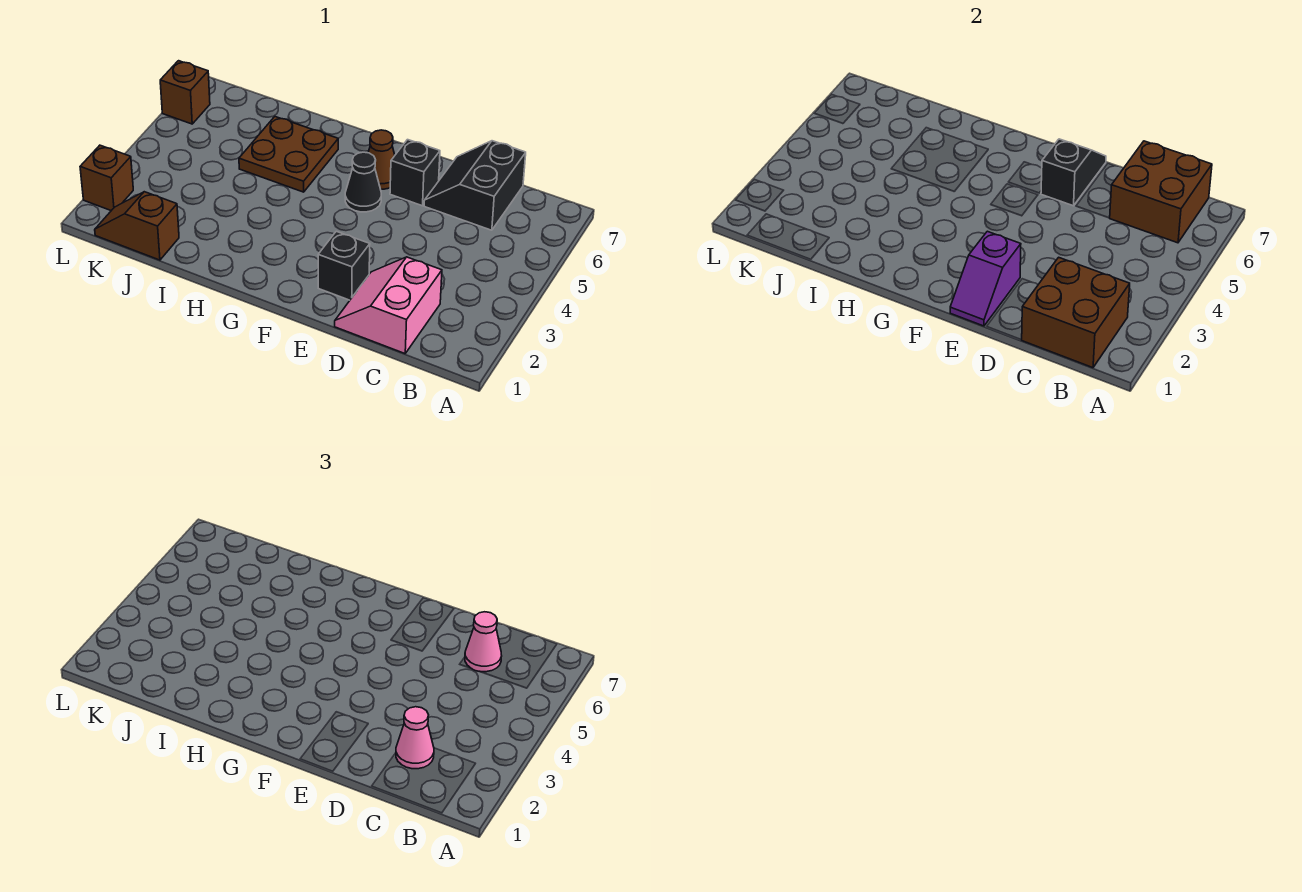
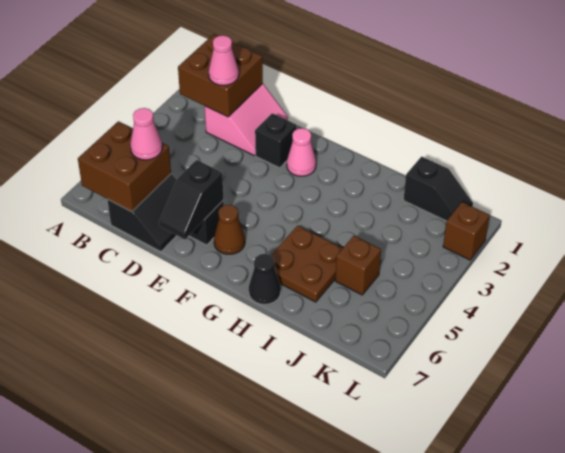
purple slope E1:E2 level 2 top 2 -> none
none -> pink cone F2 level 1
black cone F5 level 1 -> black cone H7 level 1
brown slope J1:K1 level 1 top J -> black slope J1:K1 level 1 top J
brown brick L6 level 1 -> brown brick J5 level 1

